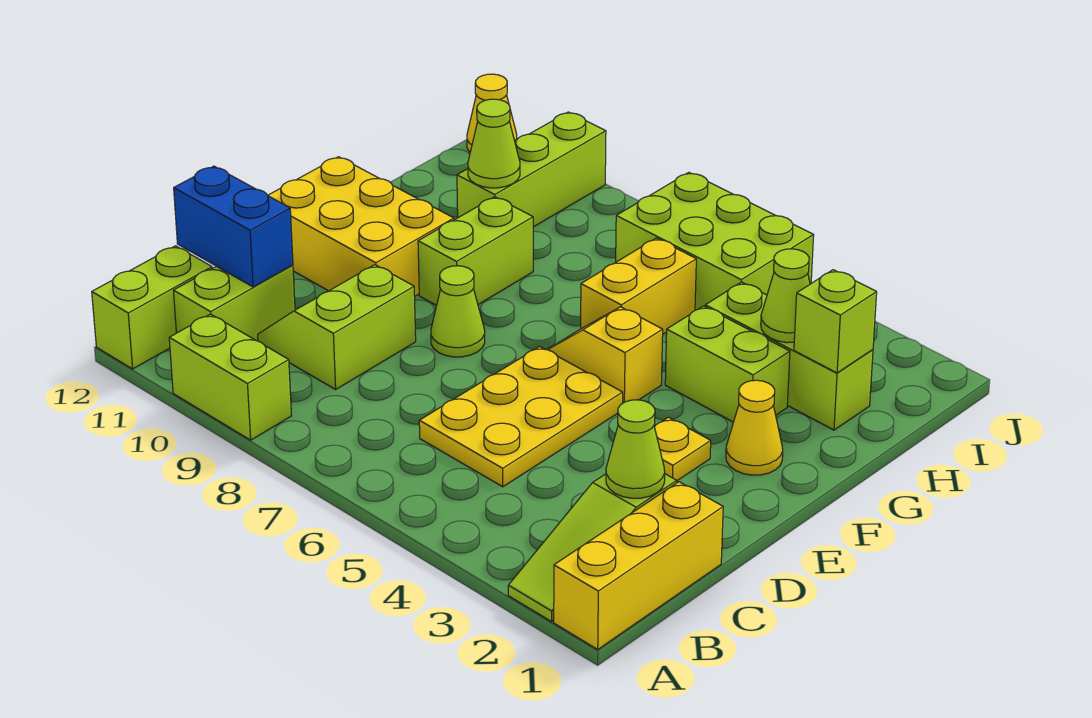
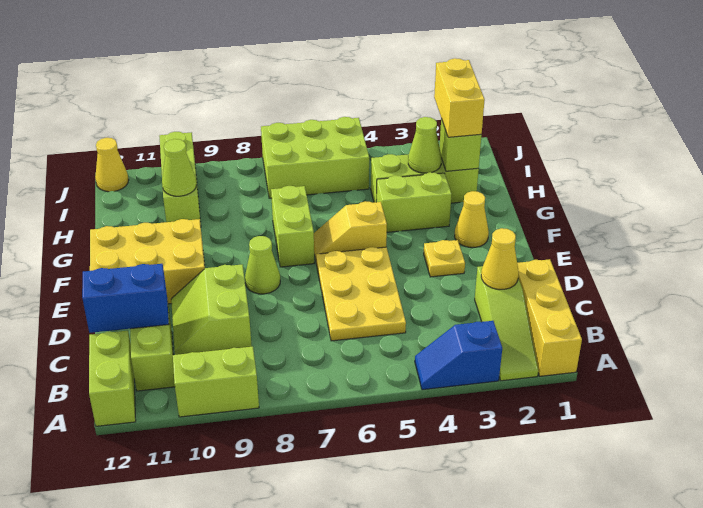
none -> blue slope A3:A4 level 1 top 3
lime cone C2 level 2 -> yellow cone C2 level 2
lime brick F9:G9 level 1 -> lime brick F7:G7 level 1
yellow brick G6:H6 level 1 -> yellow brick H2:I2 level 3

